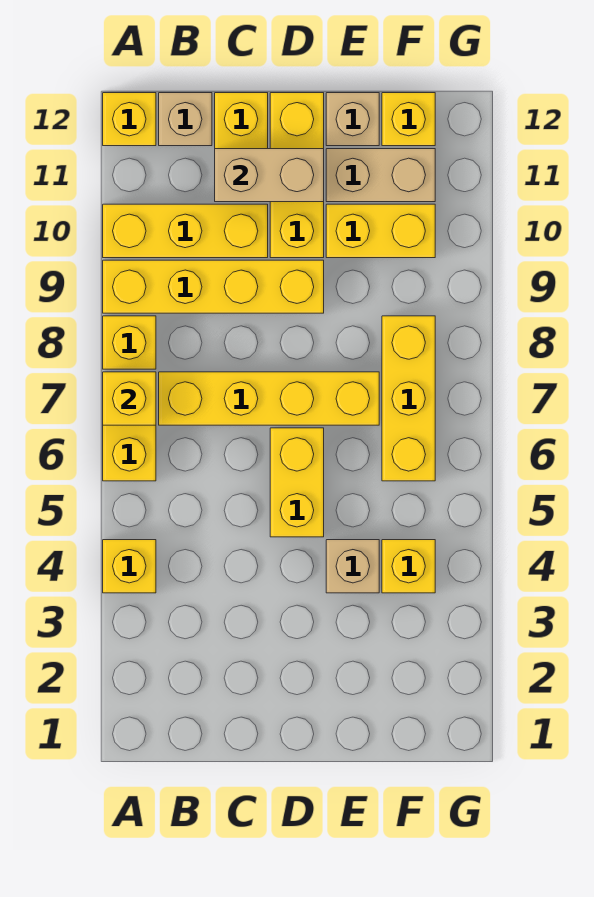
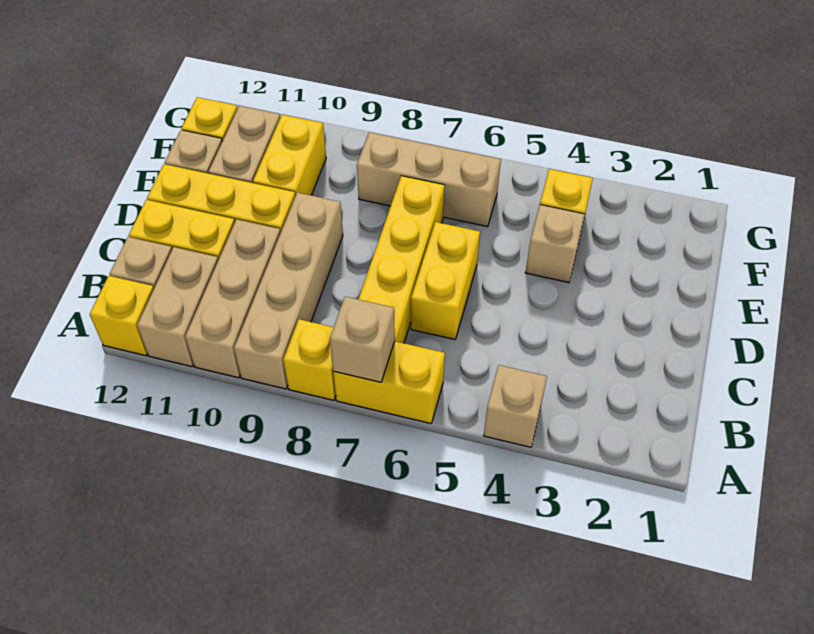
yellow brick A4 level 1 -> tan brick A4 level 1
yellow brick A7 level 2 -> tan brick A7 level 2
yellow brick A9:D9 level 1 -> tan brick A9:D9 level 1
yellow brick A10:C10 level 1 -> tan brick A10:C10 level 1
tan brick C11:D11 level 2 -> tan brick A11:B11 level 1
yellow brick D5:D6 level 1 -> yellow brick C6:D6 level 1
yellow brick F6:F8 level 1 -> tan brick F6:F8 level 1

